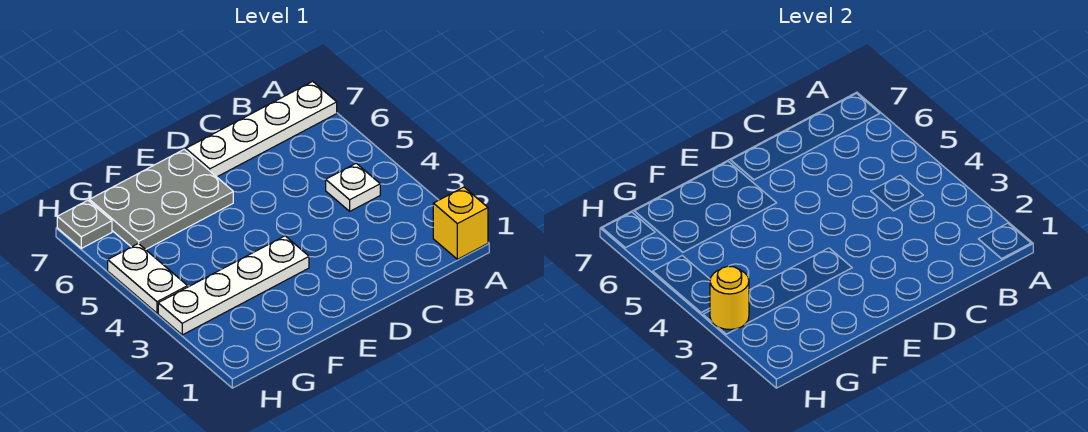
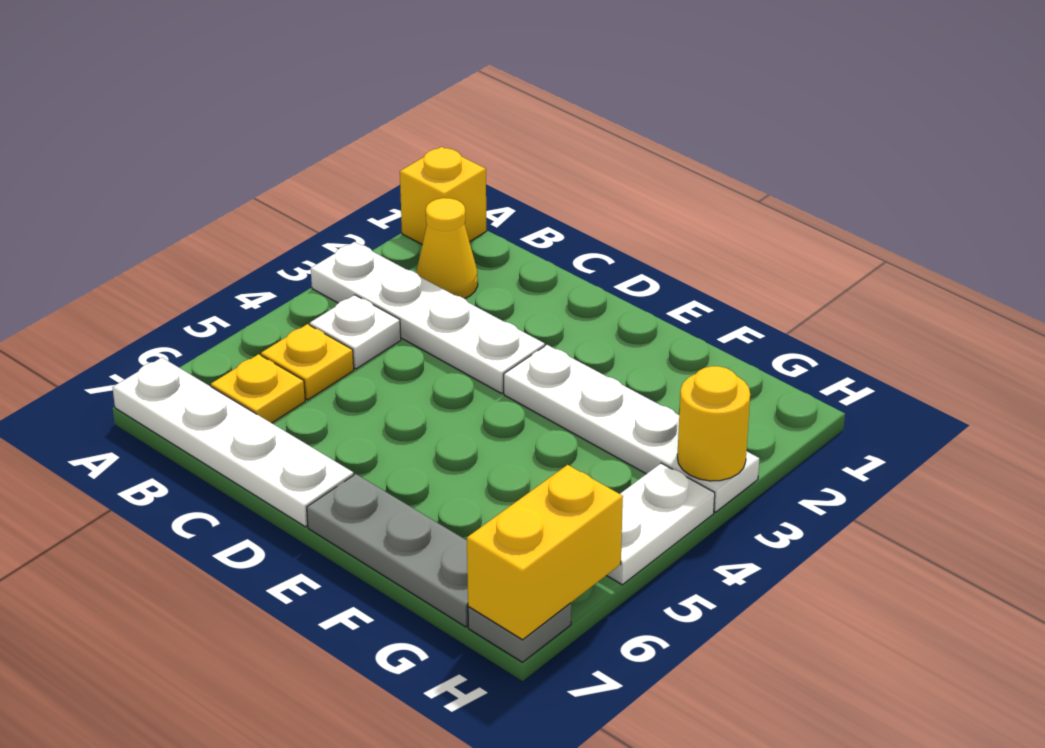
none -> white plate A3:D3 level 1
none -> yellow cone B2 level 1
none -> yellow plate B5 level 1
none -> yellow plate B6 level 1
grey plate E6:G7 level 1 -> grey plate E7:G7 level 1
none -> yellow brick H6:H7 level 2

